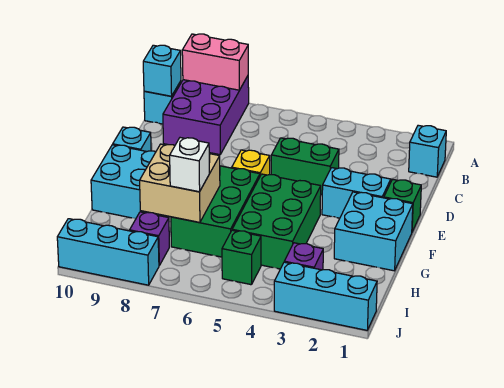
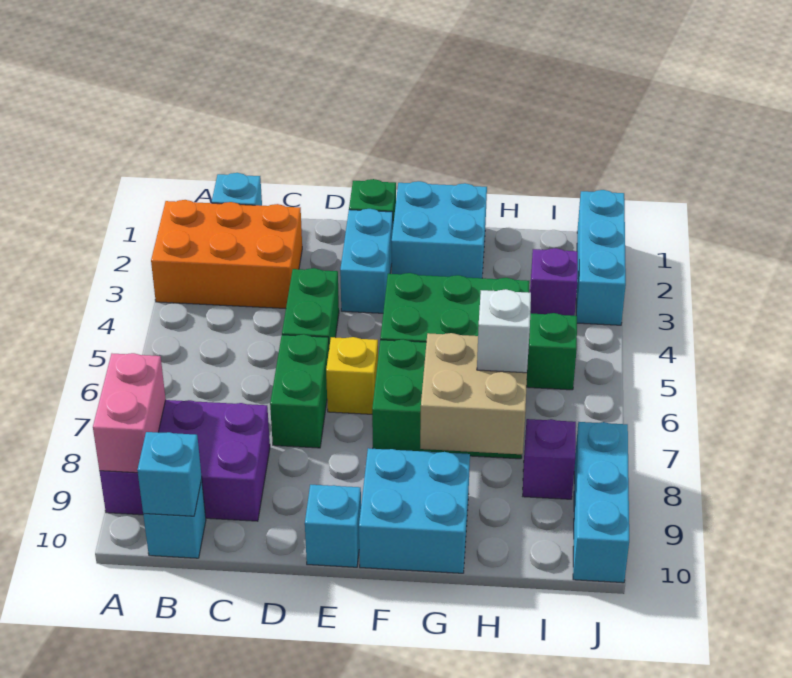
none -> orange brick A2:C3 level 1
none -> green brick D6:D7 level 1

